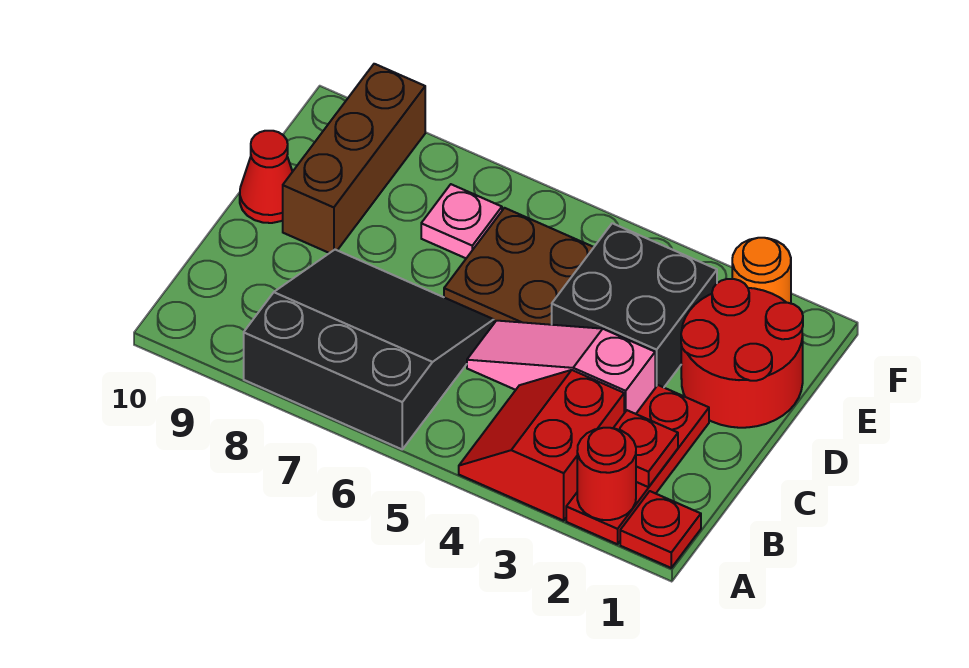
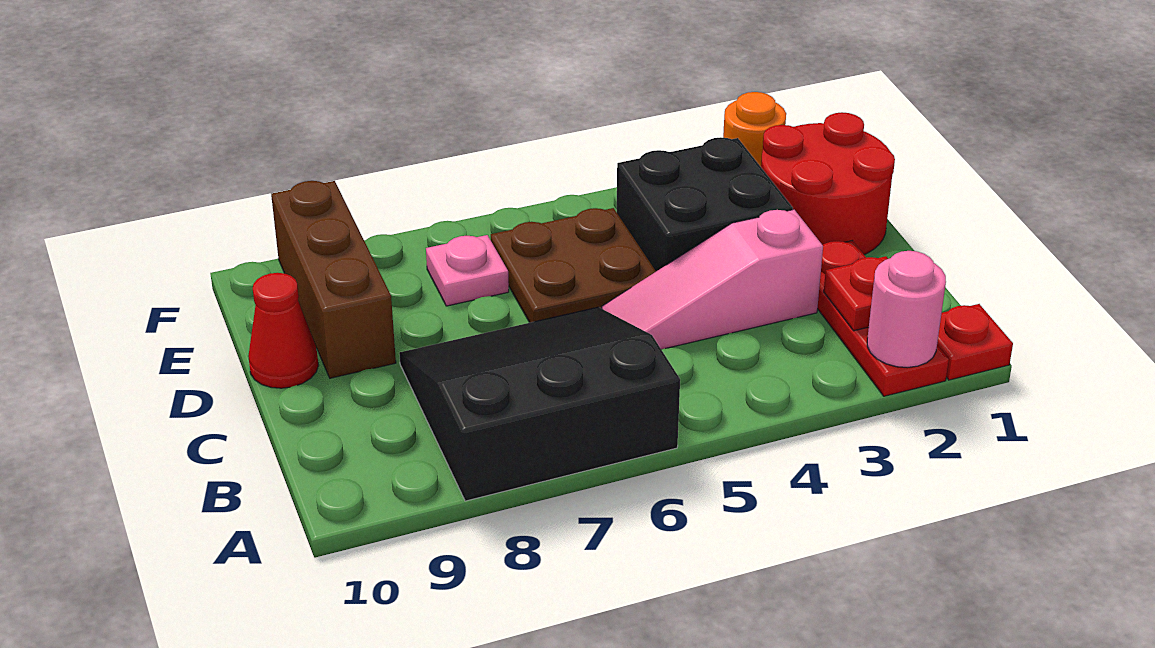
red round brick A2 level 2 -> pink round brick A2 level 2
red slope A3:B4 level 1 top 3 -> none

